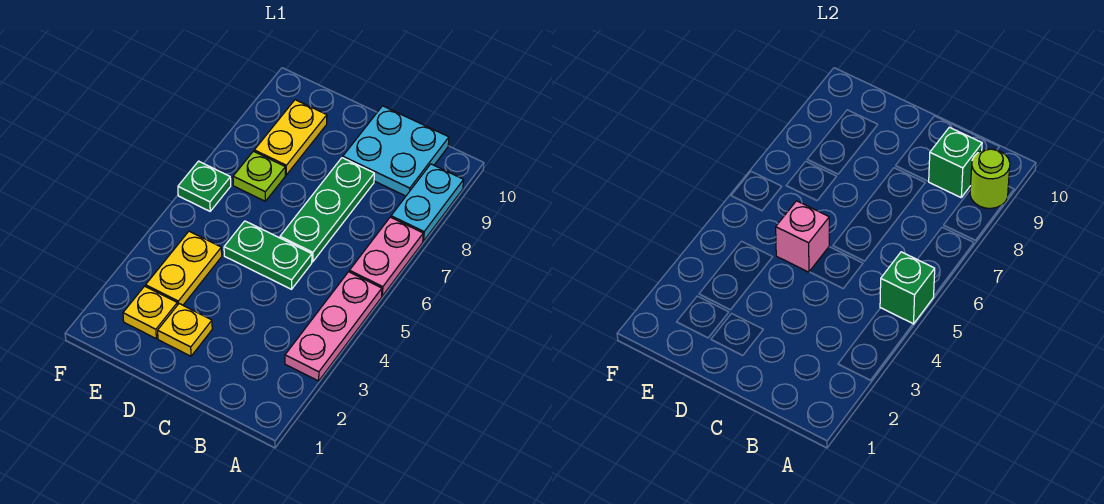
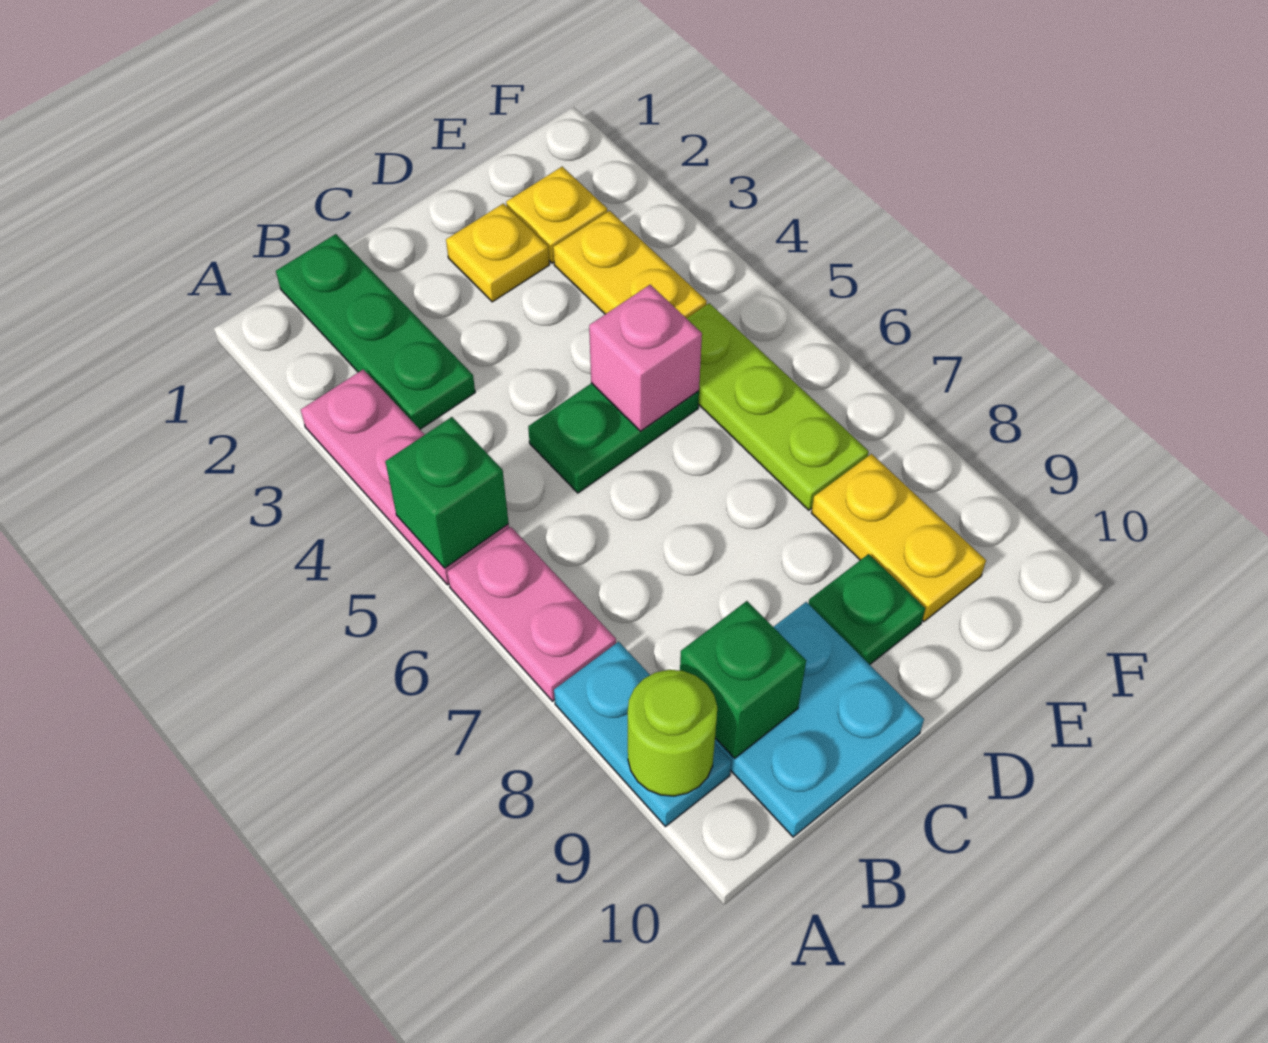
green plate C6:C8 level 1 -> green plate B1:B3 level 1
lime plate E7 level 1 -> lime plate E5:E7 level 1
green plate F6 level 1 -> green plate D9 level 1

